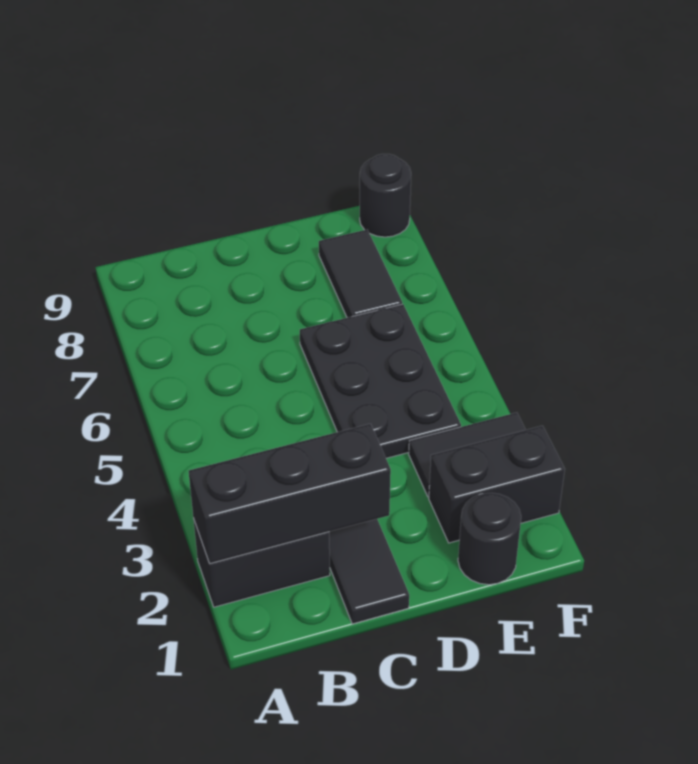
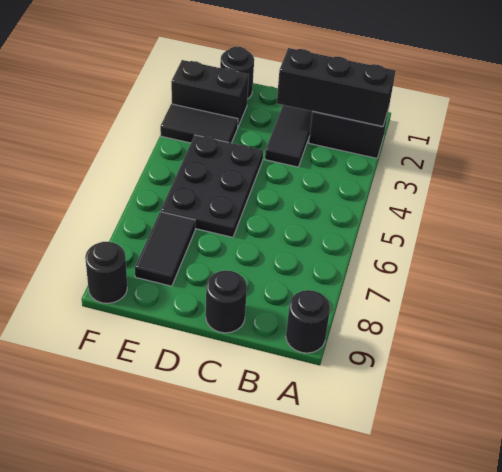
none -> black round brick A9 level 1
none -> black round brick C9 level 1

